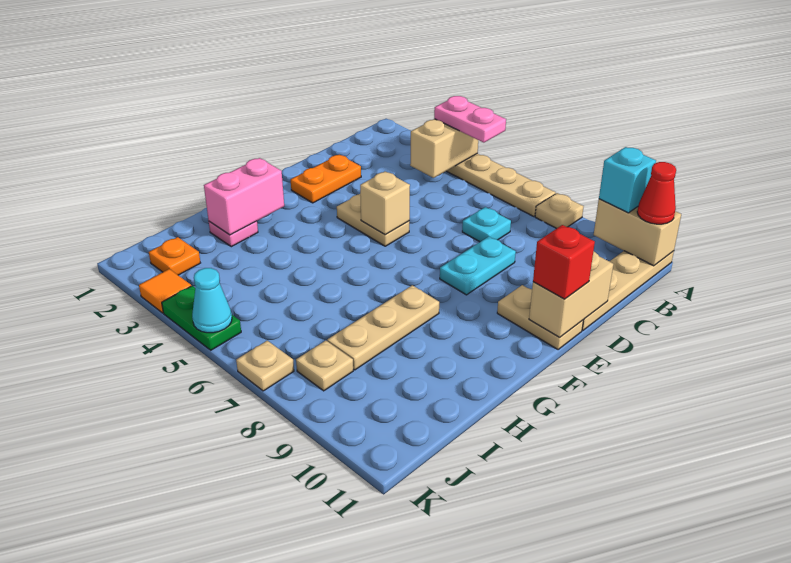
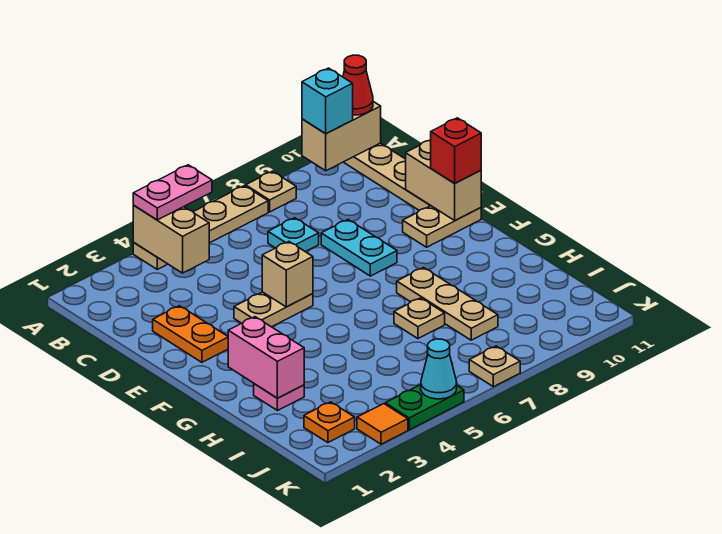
tan plate J8 level 1 -> tan plate H7 level 1

